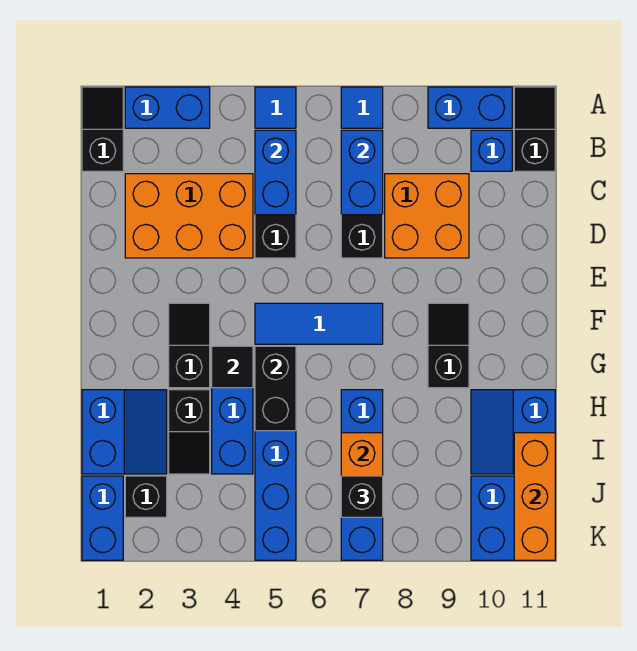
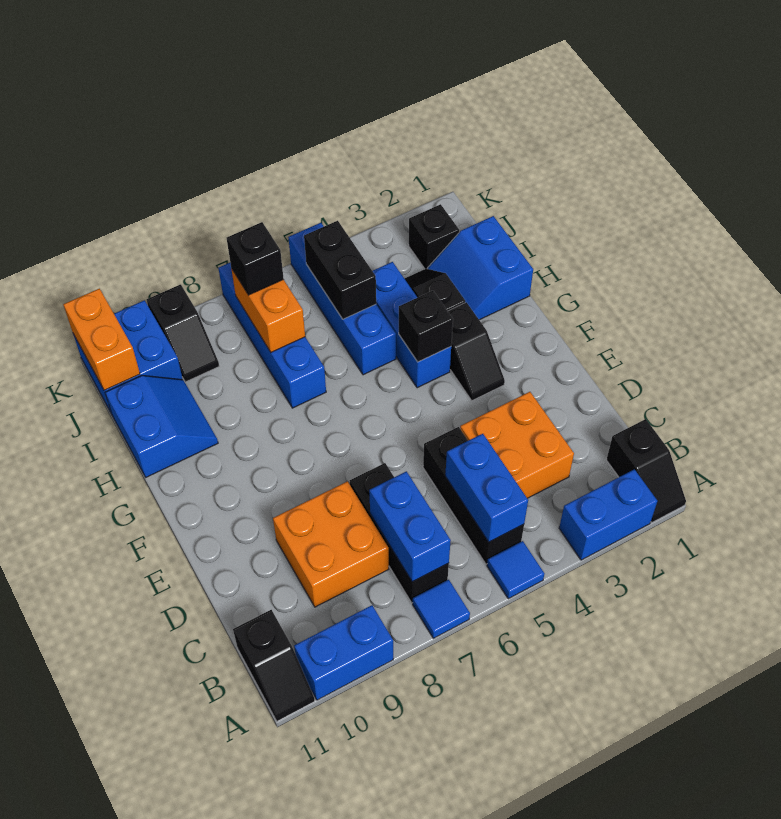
blue brick B10 level 1 -> none
orange brick C2:D4 level 1 -> orange brick C3:D4 level 1
blue tile F5:F7 level 1 -> none
black slope F9:G9 level 1 top G -> black slope J9:K9 level 1 top K
black tile G4 level 2 -> black brick G4 level 2
black brick G5:H5 level 2 -> black brick I5:J5 level 2
orange brick I11:K11 level 2 -> orange brick J11:K11 level 2
blue brick J1:K1 level 1 -> none

